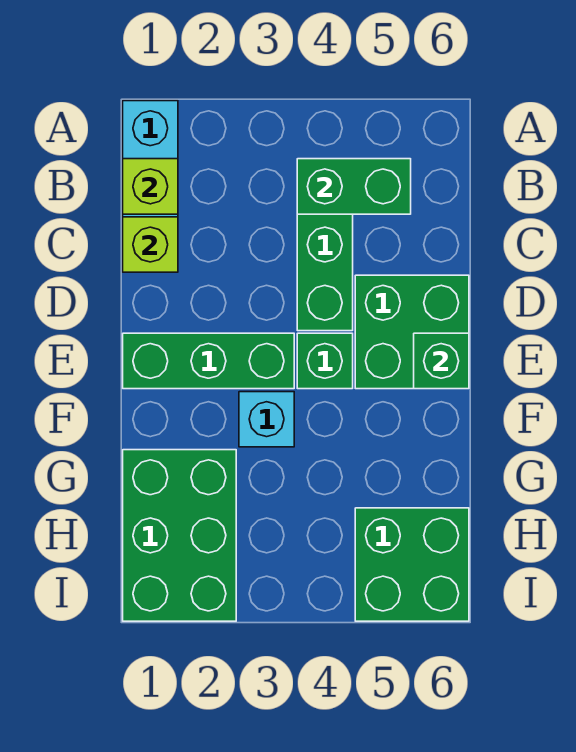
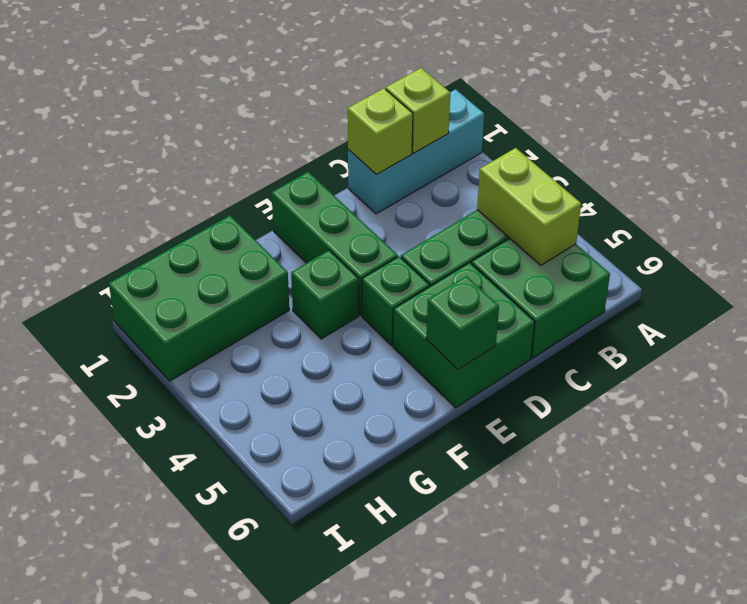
green brick B4:B5 level 2 -> lime brick B4:B5 level 2
cyan brick F3 level 1 -> green brick F3 level 1
green brick H5:I6 level 1 -> green brick B5:C6 level 1

